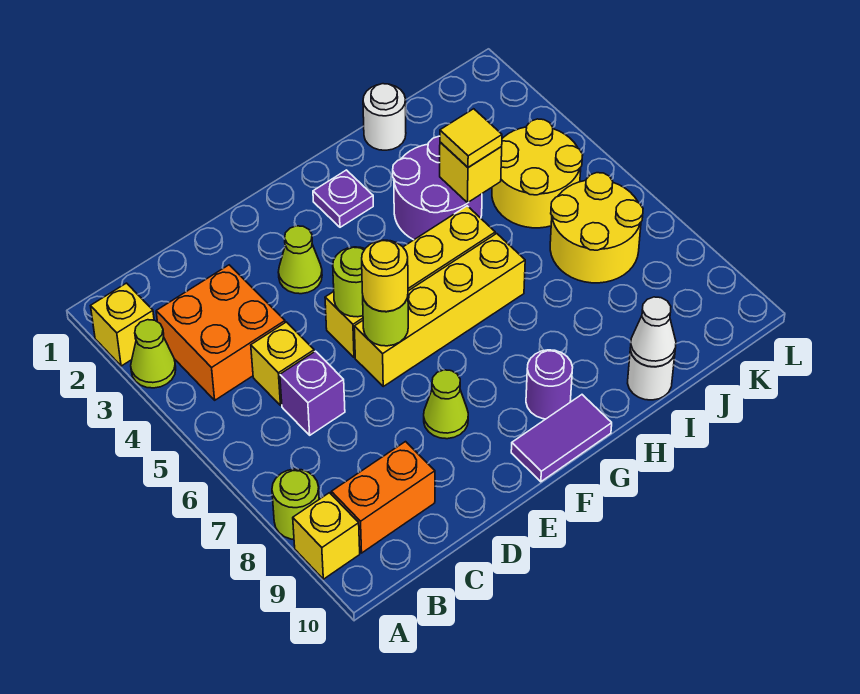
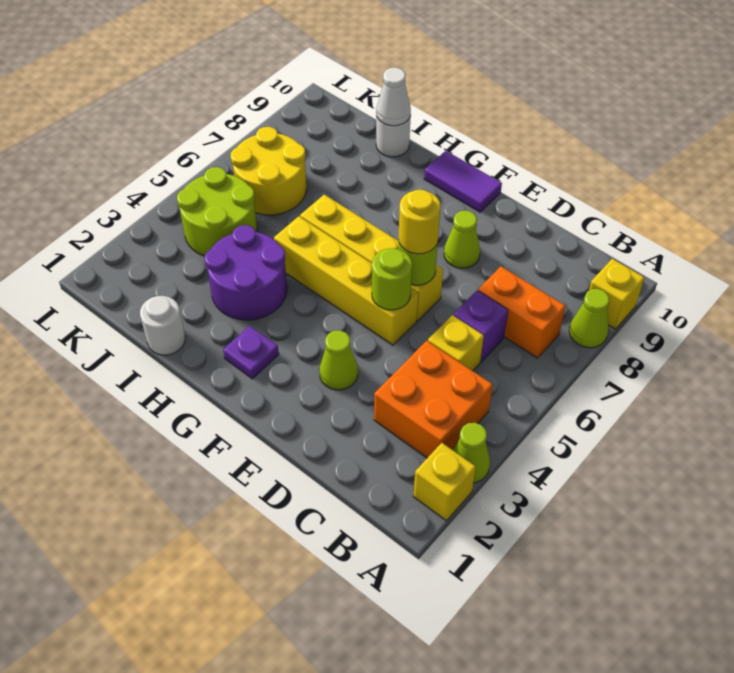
lime round brick A8 level 1 -> lime cone A8 level 1
orange brick B9:C9 level 1 -> orange brick B7:C7 level 1
purple round brick G9 level 1 -> none
yellow brick I4 level 2 -> none
yellow tile I4 level 3 -> none
yellow round brick J4:K5 level 1 -> lime round brick J4:K5 level 1

